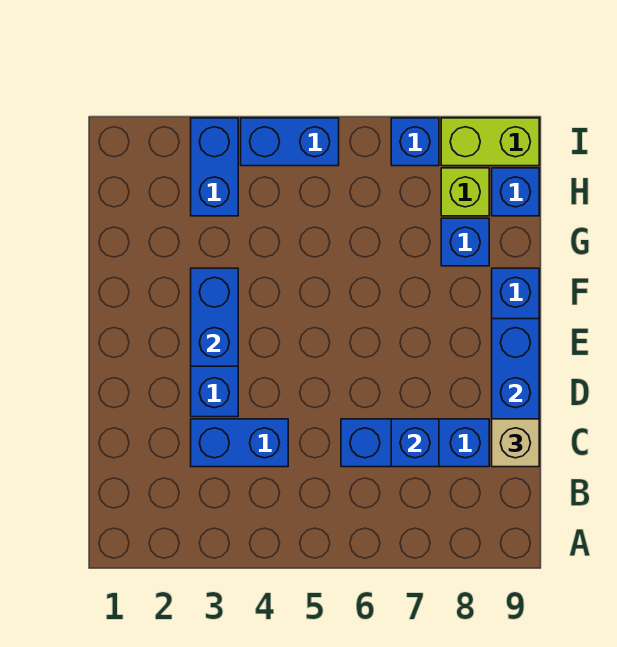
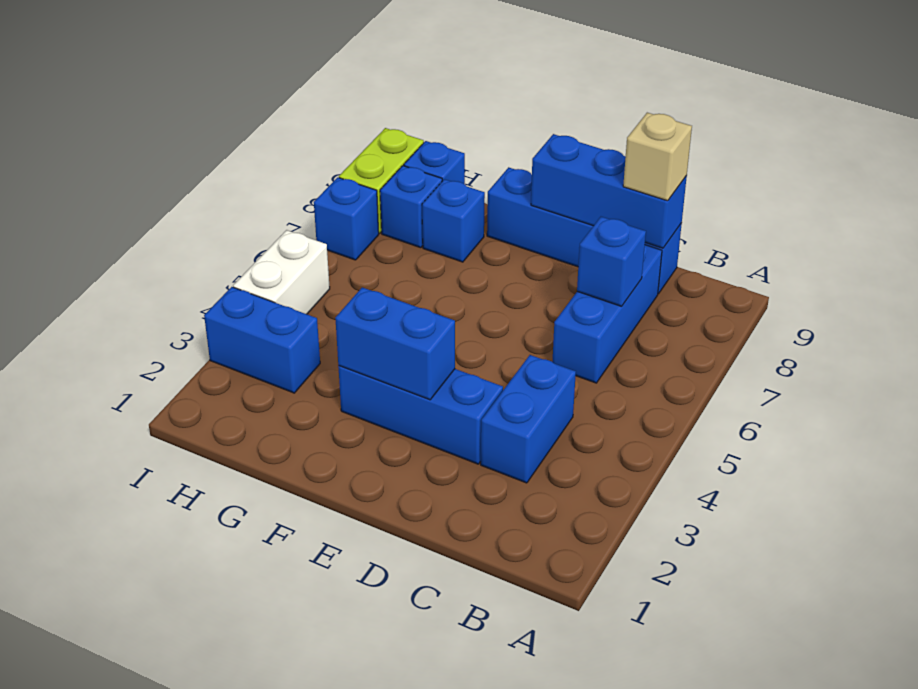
lime brick H8 level 1 -> blue brick H8 level 1
blue brick I4:I5 level 1 -> white brick I4:I5 level 1

